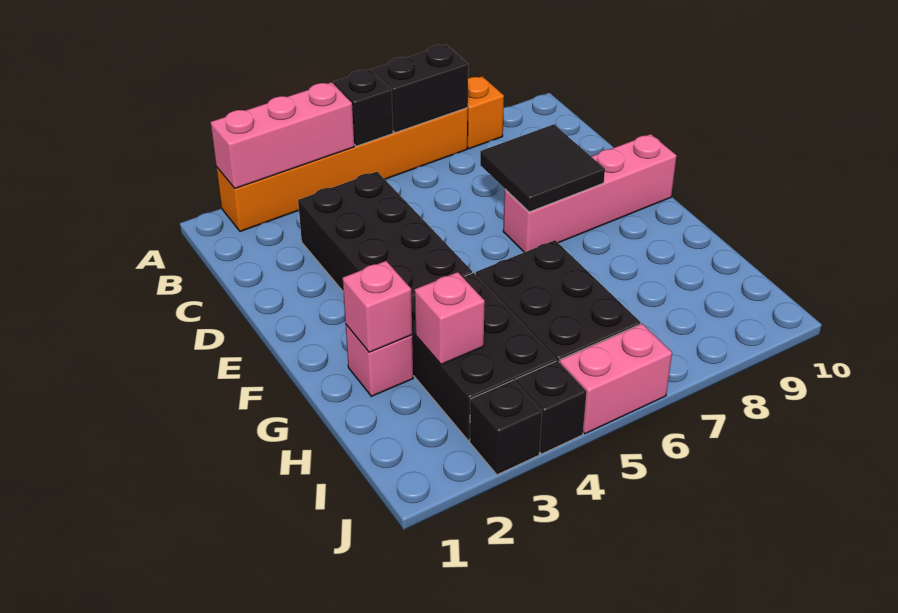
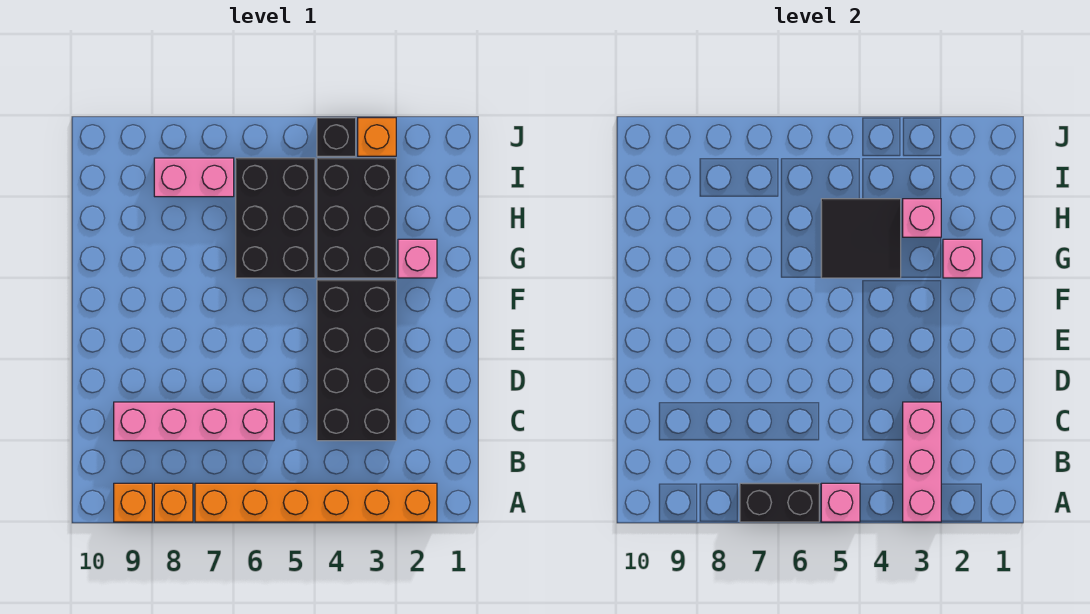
pink brick A2:A4 level 2 -> pink brick A3:C3 level 2
black brick A5 level 2 -> pink brick A5 level 2
none -> orange brick A9 level 1
black tile D7:E8 level 2 -> black tile G4:H5 level 2
pink brick E7:E10 level 1 -> pink brick C6:C9 level 1
black brick J3 level 1 -> orange brick J3 level 1
pink brick J5:J6 level 1 -> pink brick I7:I8 level 1

